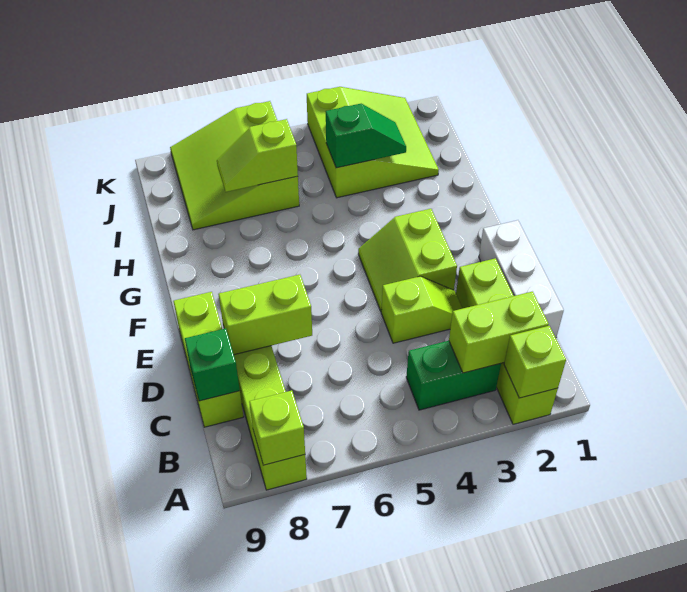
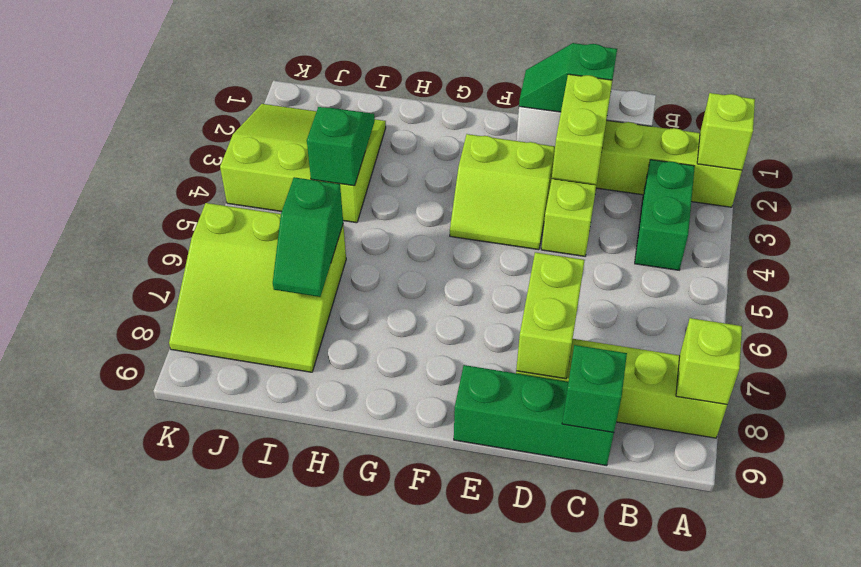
lime brick B2:B3 level 2 -> lime brick D2:D3 level 2
lime brick C9:E9 level 1 -> green brick C9:E9 level 1
none -> green slope D1:E1 level 2 top D
lime slope I6:I7 level 2 top 6 -> green slope I6:I7 level 2 top 6

